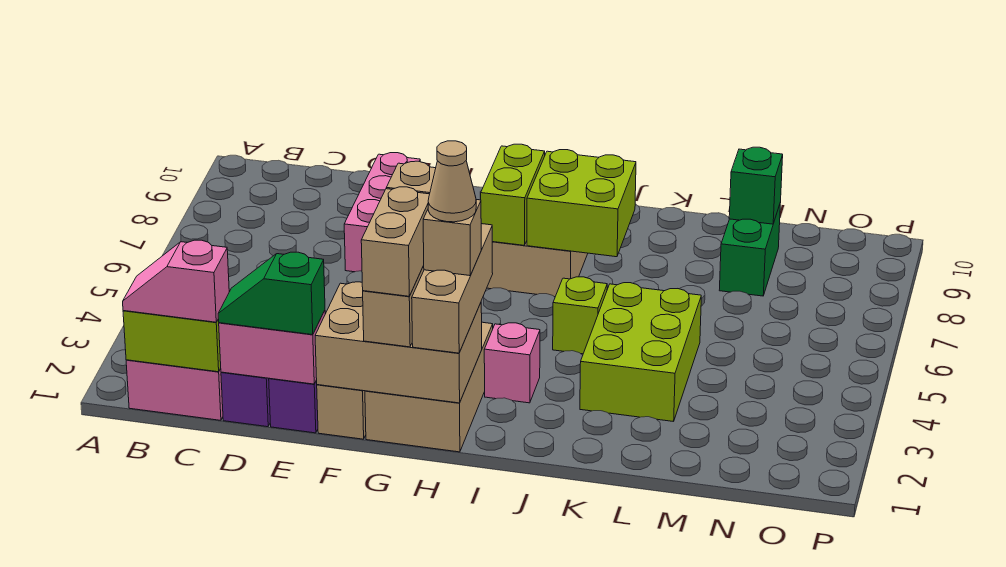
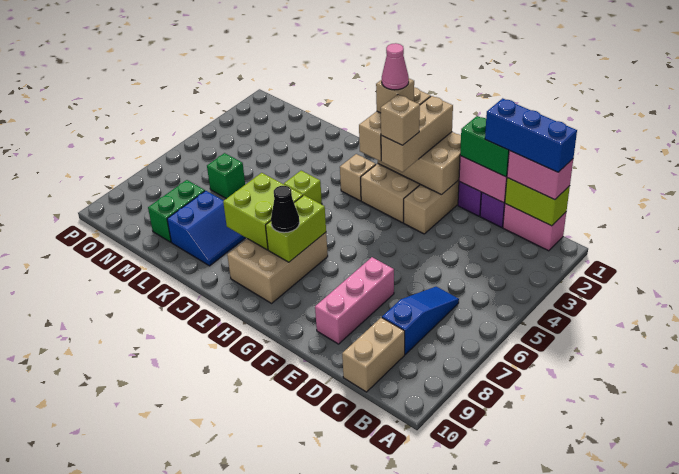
pink slope B1:C1 level 3 top C -> pink brick B1:C1 level 3
none -> blue brick B1:D1 level 4
none -> blue slope C6:C8 level 1 top 8
green slope D1:E1 level 3 top E -> green brick D1:E1 level 3
tan brick G1:G2 level 4 -> tan brick C9:C10 level 1
tan cone H2 level 5 -> pink cone H2 level 5
none -> black cone H8 level 3
pink brick I3 level 1 -> tan brick I3 level 1
lime brick K3:L5 level 1 -> none
none -> blue slope K8:L9 level 1 top L
green brick M9 level 2 -> green brick M6 level 1

